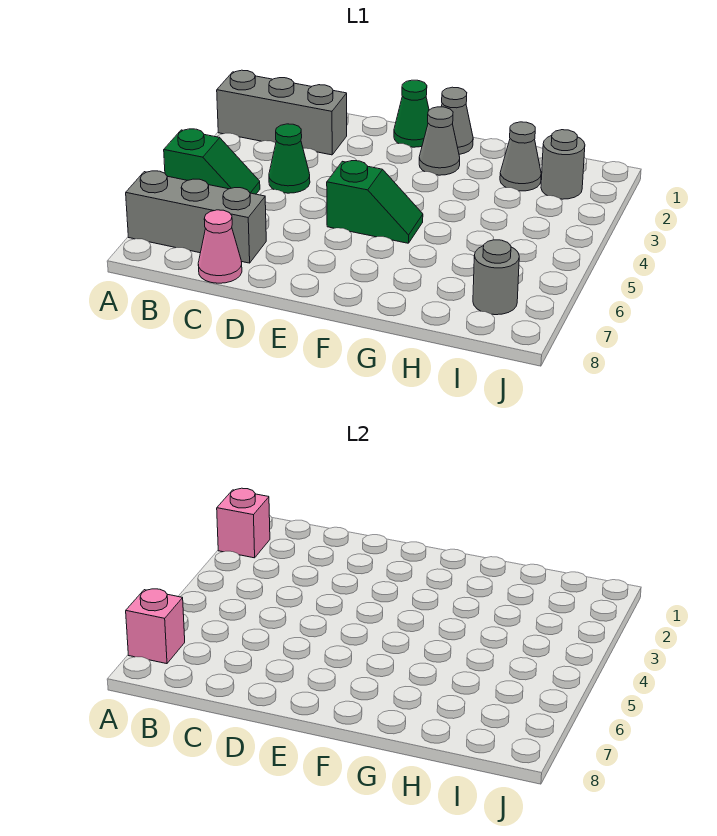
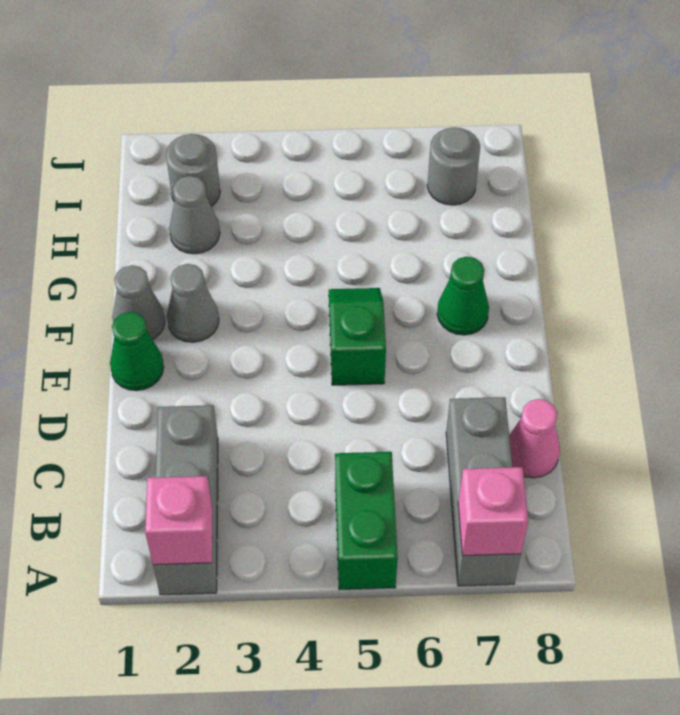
green slope A5:B5 level 1 top A -> green brick A5:B5 level 1
green cone C4 level 1 -> green cone F7 level 1

